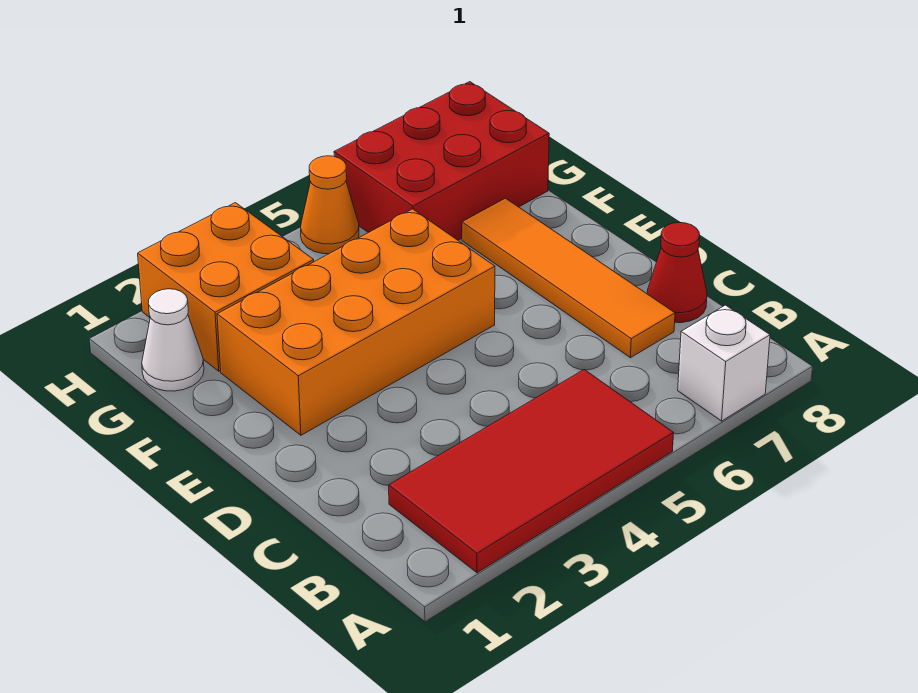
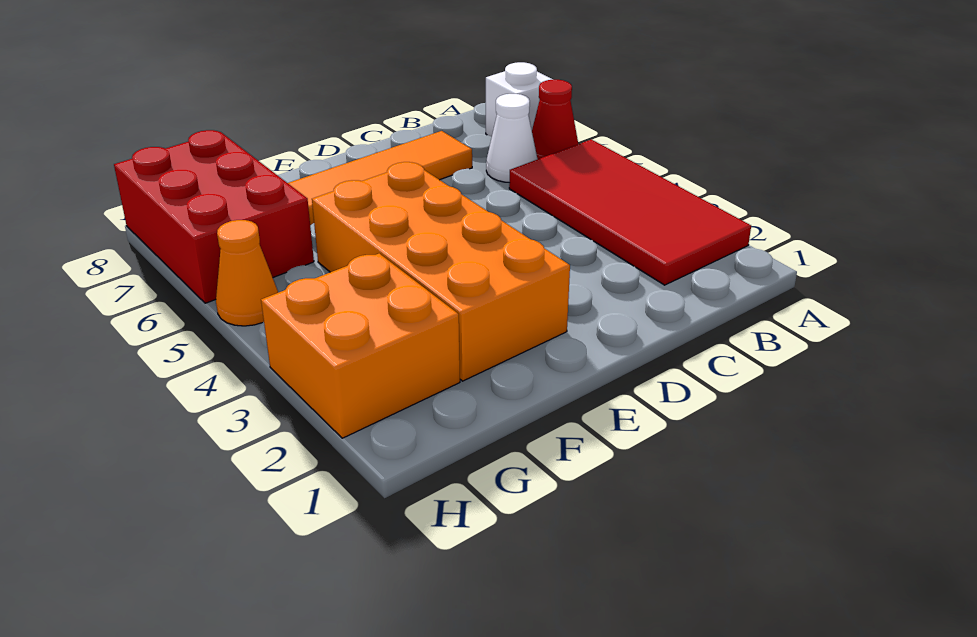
red cone C8 level 1 -> red cone A6 level 1
white cone G1 level 1 -> white cone B6 level 1

